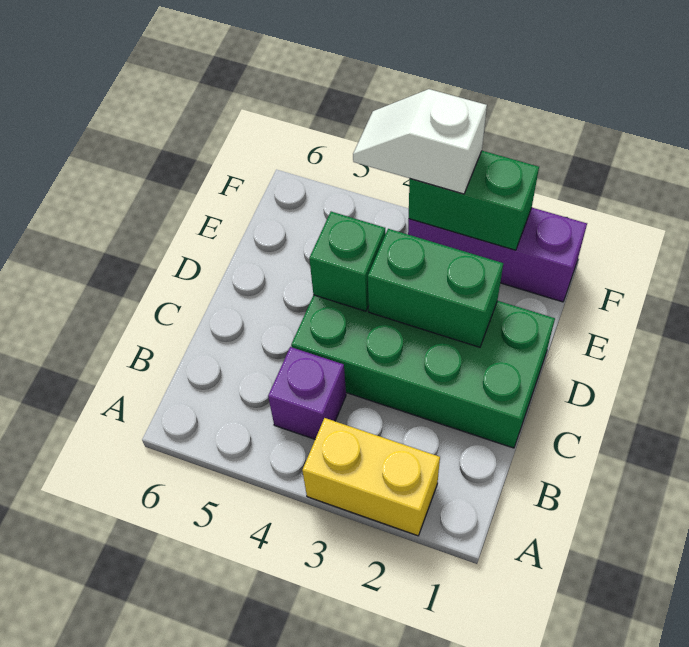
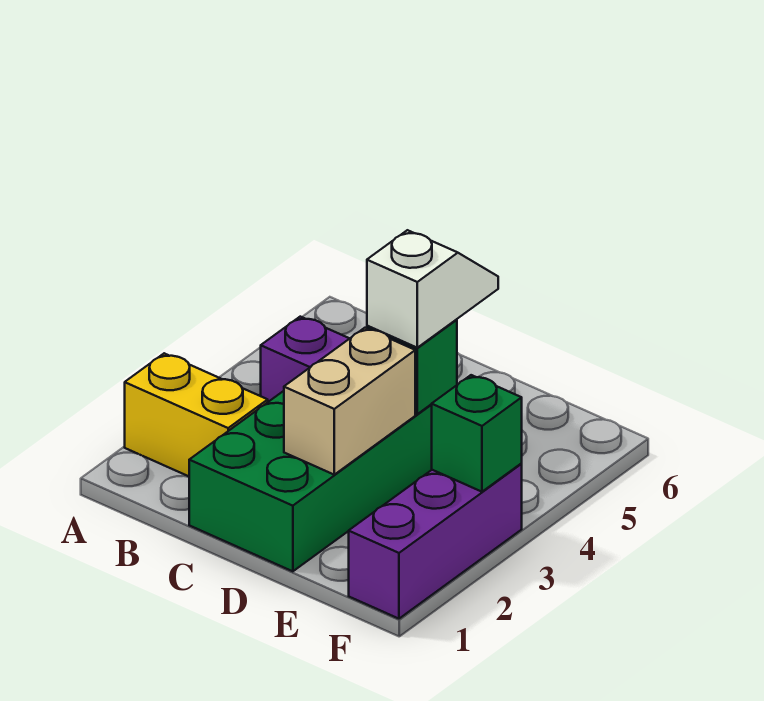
yellow brick A2:A3 level 1 -> yellow brick A2:B2 level 1
green brick D2:D3 level 2 -> tan brick D2:D3 level 2
green brick F2:F3 level 2 -> green brick F3 level 2
white slope F3:F4 level 3 top 3 -> white slope D4:D5 level 3 top 4

